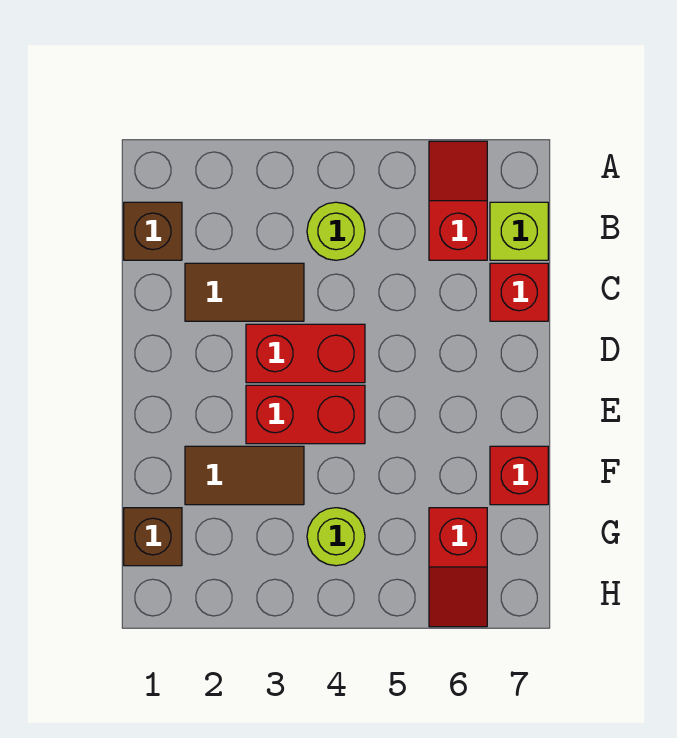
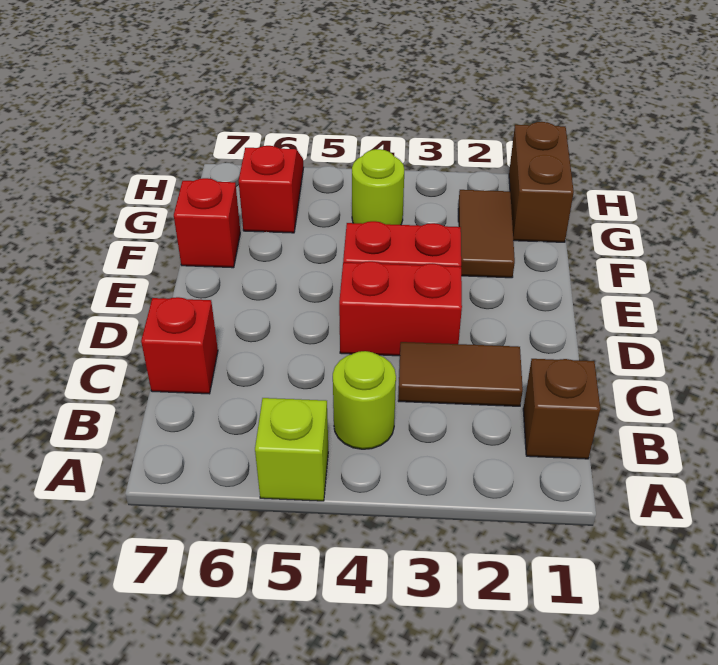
red slope A6:B6 level 1 top B -> none
lime brick B7 level 1 -> lime brick A5 level 1
brown tile F2:F3 level 1 -> brown tile F2:G2 level 1
brown brick G1 level 1 -> brown brick G1:H1 level 1

